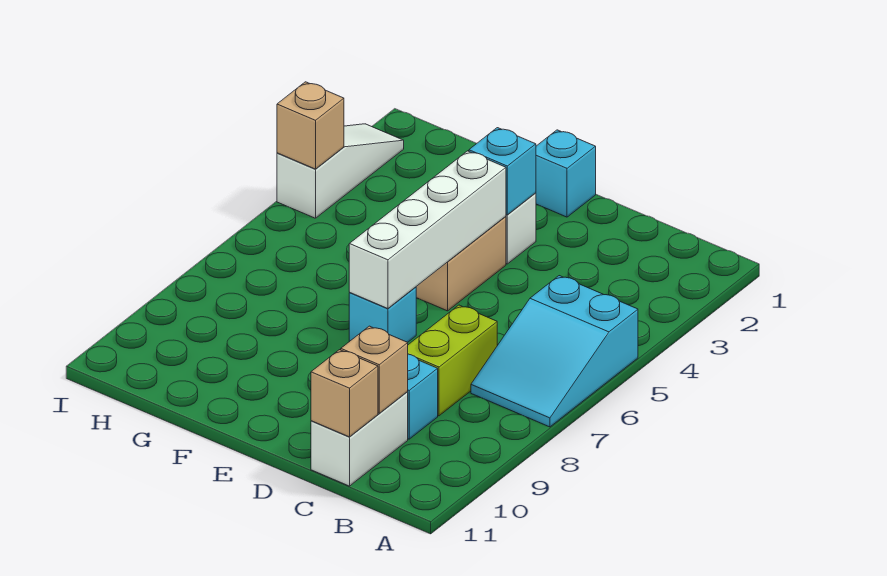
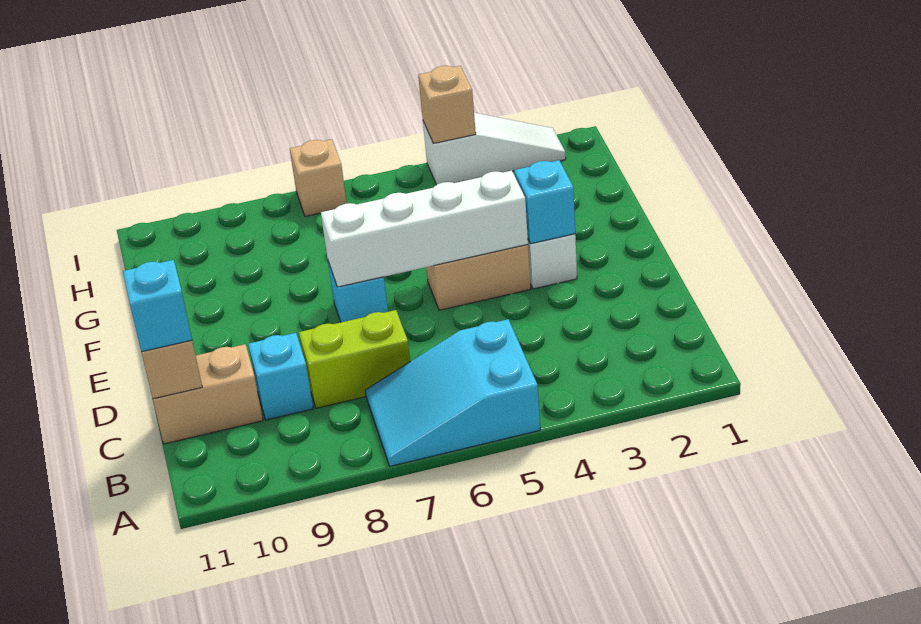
white brick C10:C11 level 1 -> tan brick C10:C11 level 1
tan brick C10 level 2 -> tan brick I7 level 1
cyan brick E1 level 1 -> cyan brick C11 level 3

